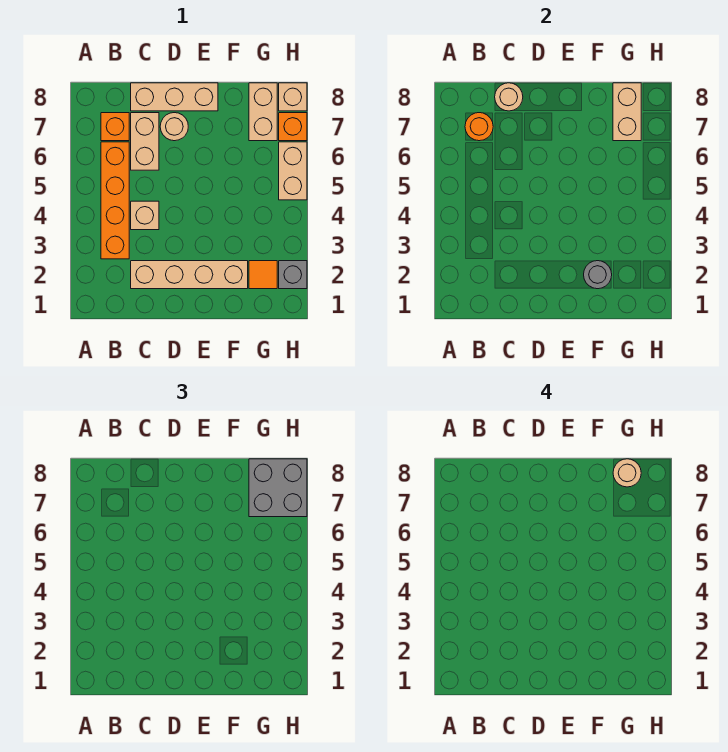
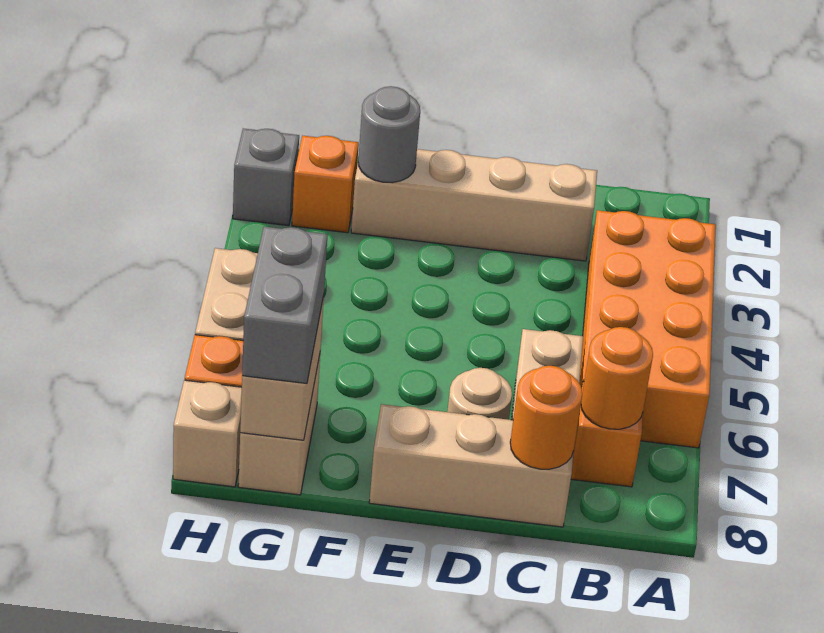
orange brick B3:B6 level 1 -> orange brick A3:B6 level 1
tan brick C4 level 1 -> none
tan round brick C8 level 2 -> orange round brick C8 level 2
orange tile G2 level 1 -> orange brick G2 level 1
grey brick G7:H8 level 3 -> grey brick G7:G8 level 3
tan round brick G8 level 4 -> none

